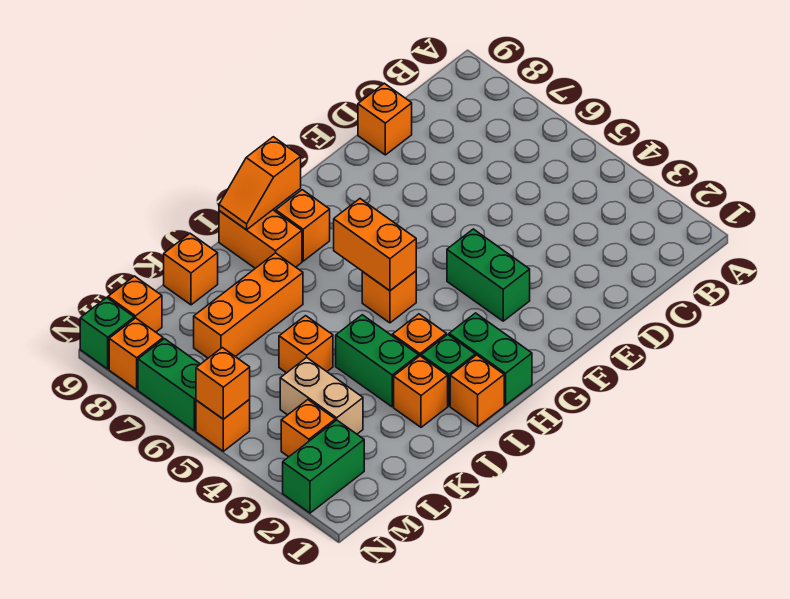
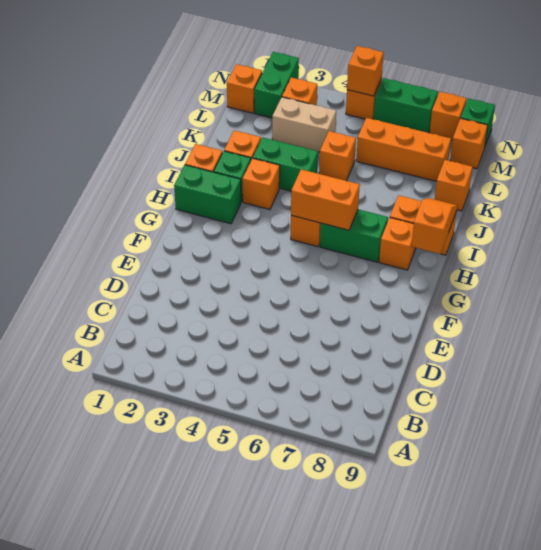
orange brick D9 level 1 -> orange brick M1 level 1
green brick F3:F4 level 1 -> green brick H6:H7 level 1
orange brick J7:L7 level 1 -> orange brick L6:L8 level 1

